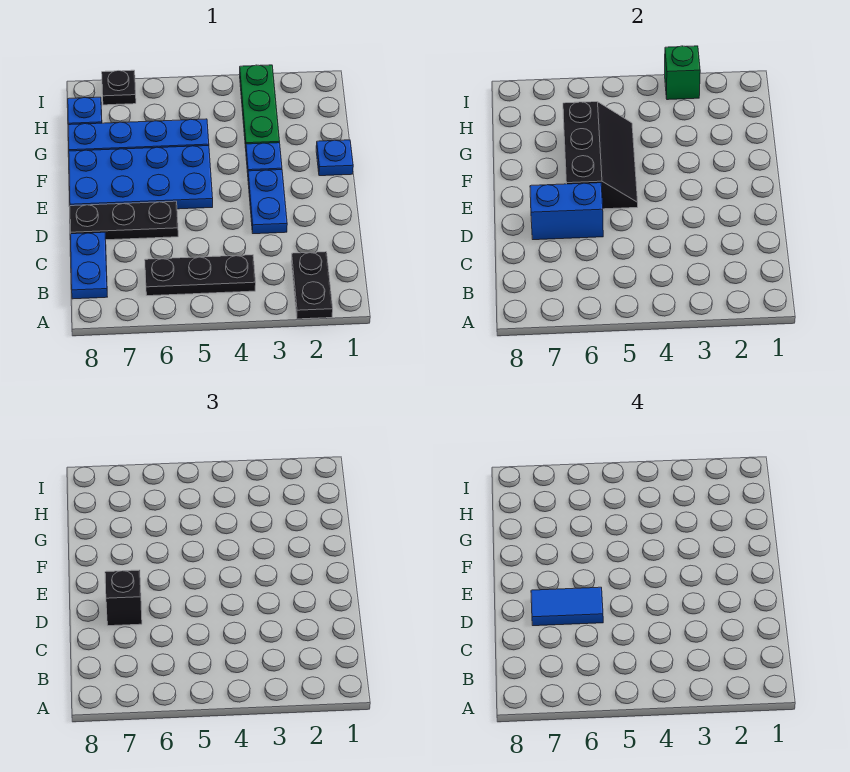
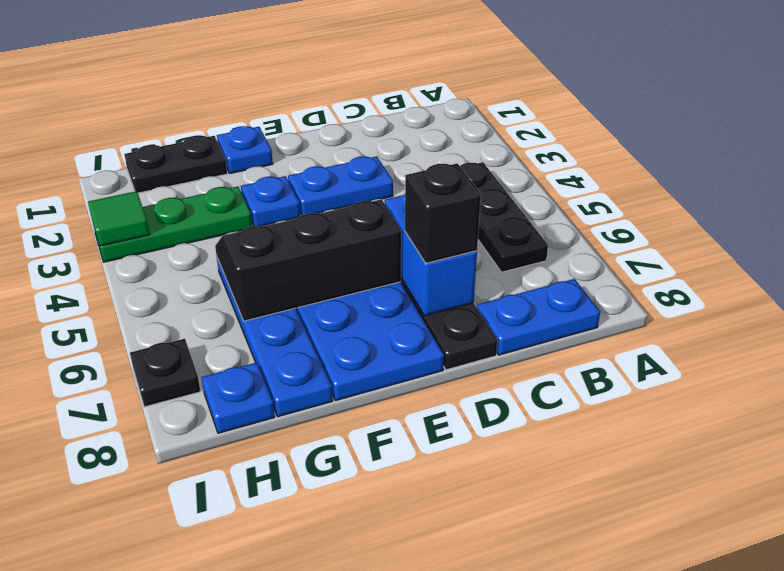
black plate A2:B2 level 1 -> black plate G1:H1 level 1
blue tile D6:D7 level 4 -> none
green brick I3 level 2 -> green tile I3 level 2

